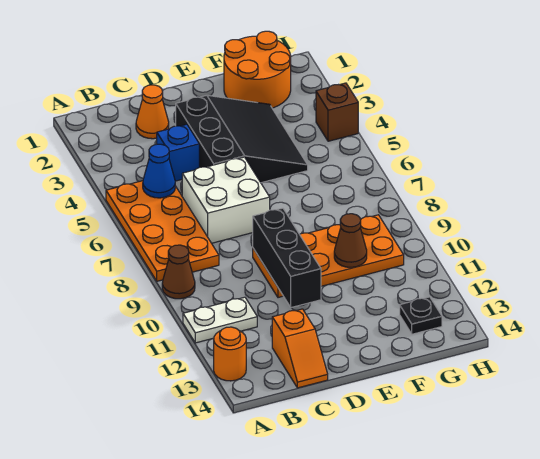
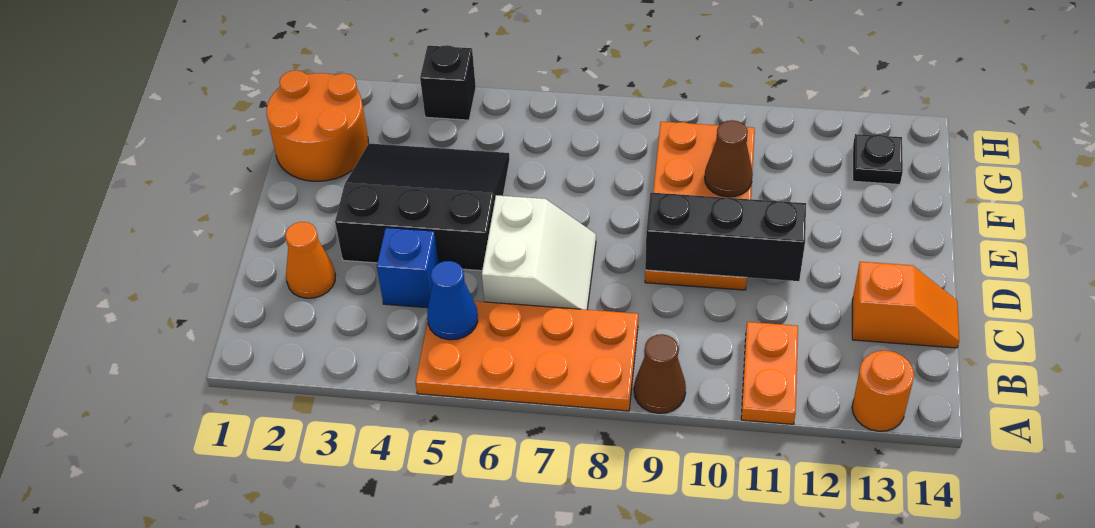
white plate A11:B11 level 1 -> orange plate A11:B11 level 1
white brick C6:D7 level 1 -> white slope C6:D7 level 1 top 6
brown brick H4 level 1 -> black brick H4 level 1

